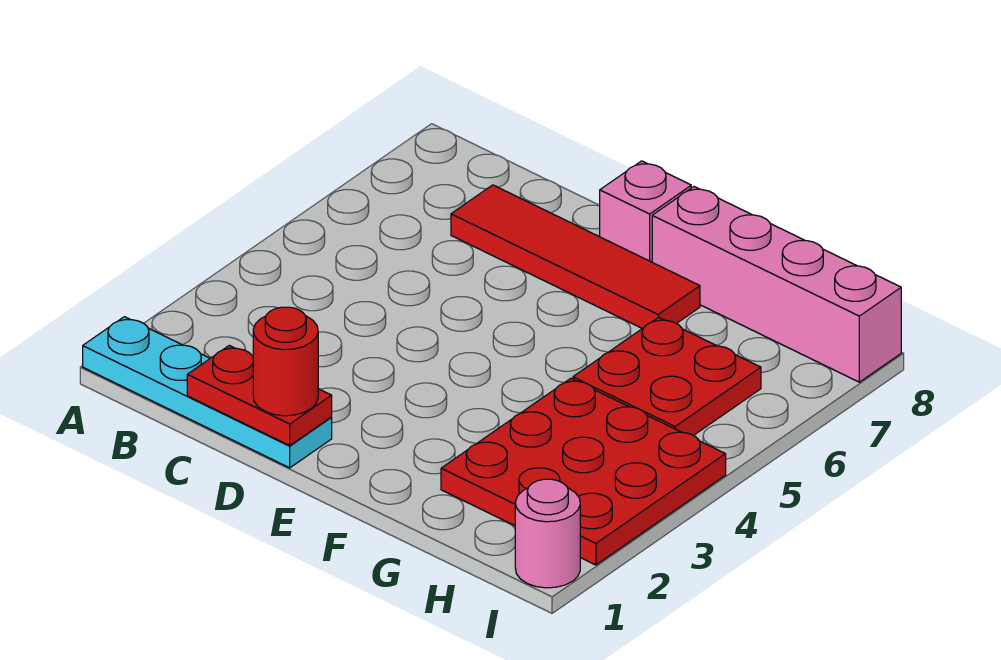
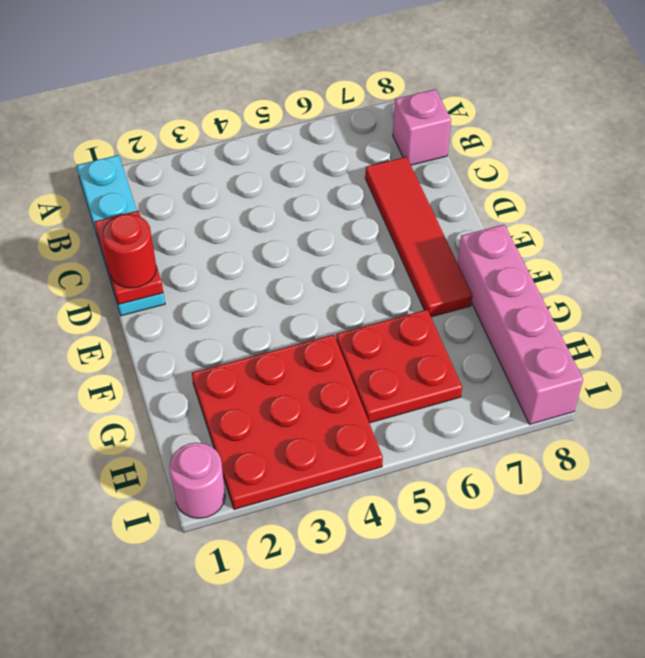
pink brick E8 level 1 -> pink brick B8 level 1

